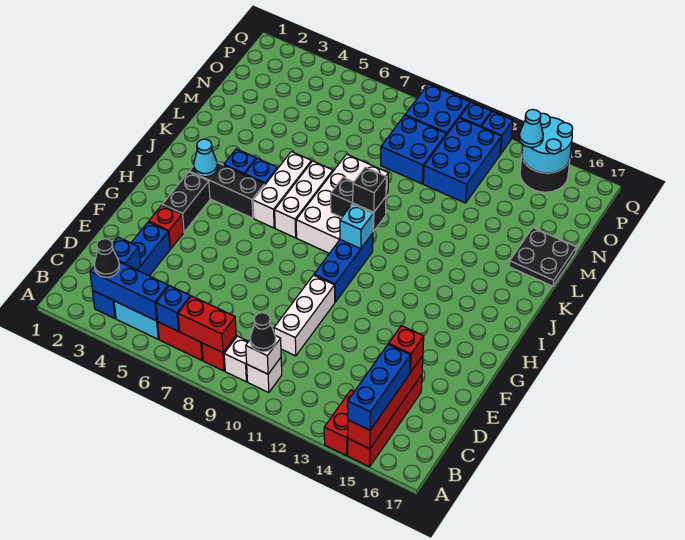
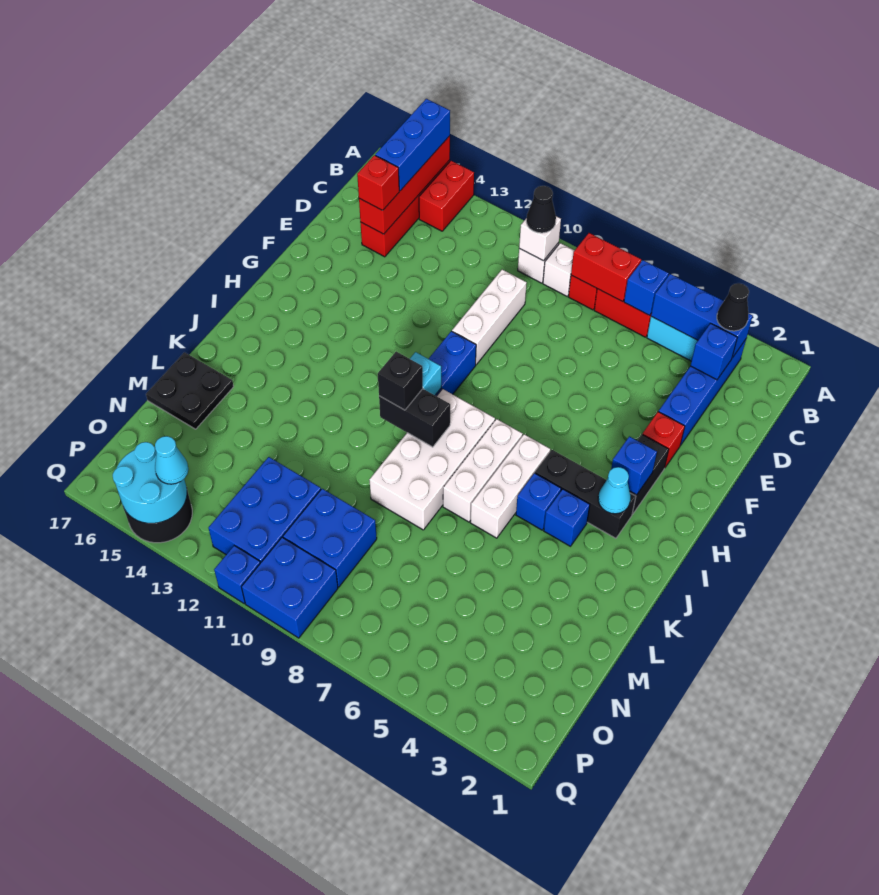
blue brick Q12 level 1 -> blue brick H3 level 2

